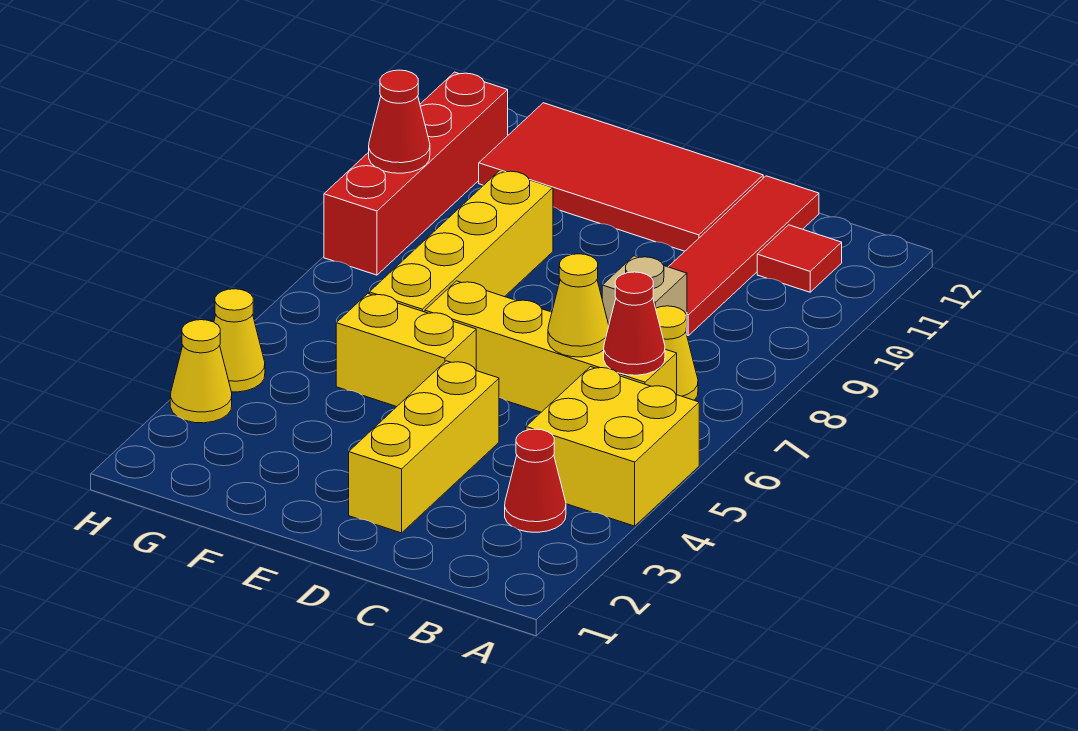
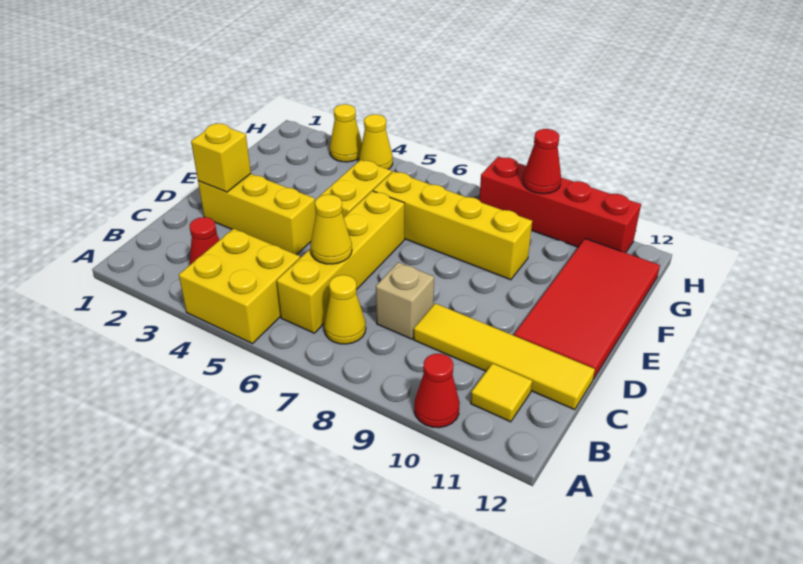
red cone B6 level 2 -> red cone A10 level 1
red tile B11 level 1 -> yellow tile B11 level 1
red tile C9:C12 level 1 -> yellow tile C9:C12 level 1
none -> yellow brick D2 level 2

